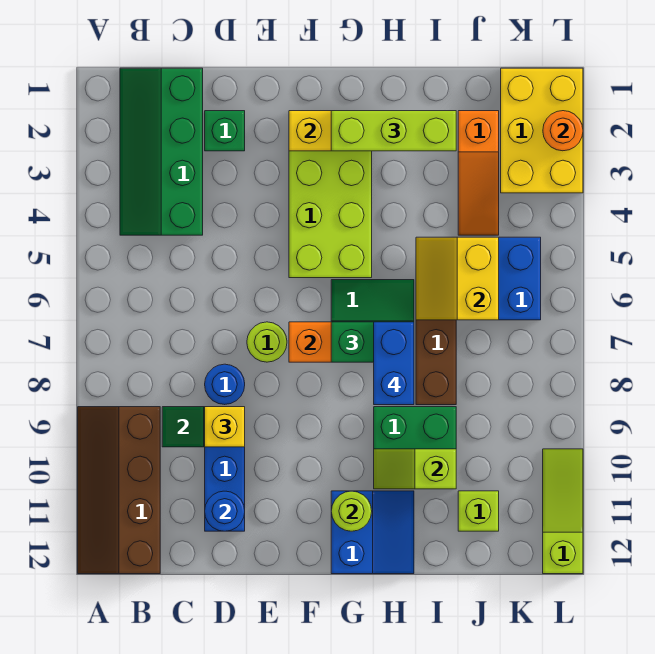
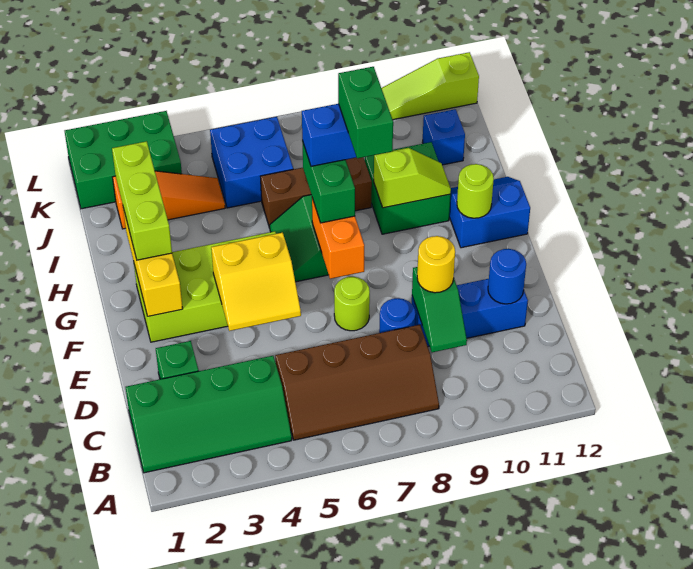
brown slope A9:B12 level 1 top B -> brown slope B5:C8 level 1 top C
yellow brick D9 level 3 -> yellow round brick D9 level 3
none -> green brick G8:H8 level 5
lime slope H10:I10 level 2 top I -> lime slope H9:H10 level 2 top 9
yellow slope I5:J6 level 2 top J -> yellow slope E4:F5 level 2 top F
lime brick J11 level 1 -> blue brick J11 level 1
yellow brick K1:L3 level 1 -> green brick K1:L3 level 1
orange round brick L2 level 2 -> none

